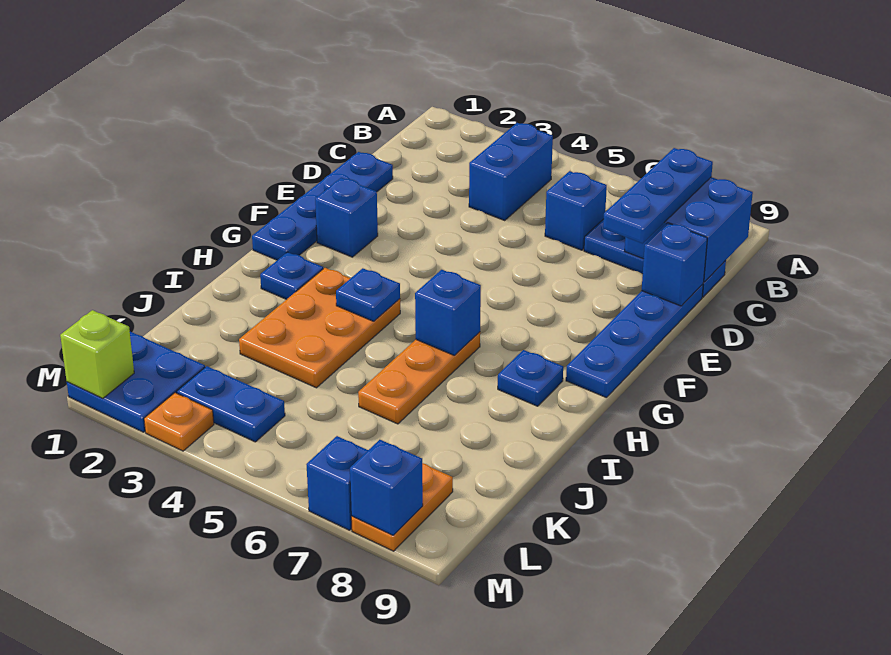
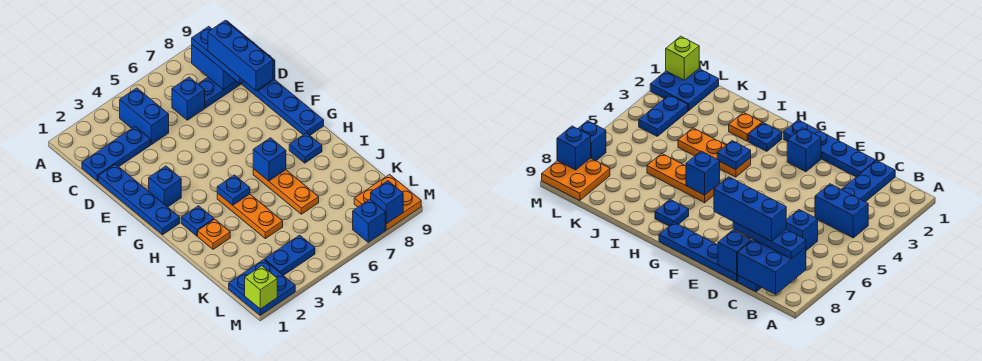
none -> blue plate C1:C3 level 1
none -> blue brick C8:E8 level 4
orange plate H3:J4 level 1 -> orange plate H4:J4 level 1
orange plate L8:M8 level 1 -> orange plate L8:M9 level 1
orange plate M3 level 1 -> orange plate I2 level 1

